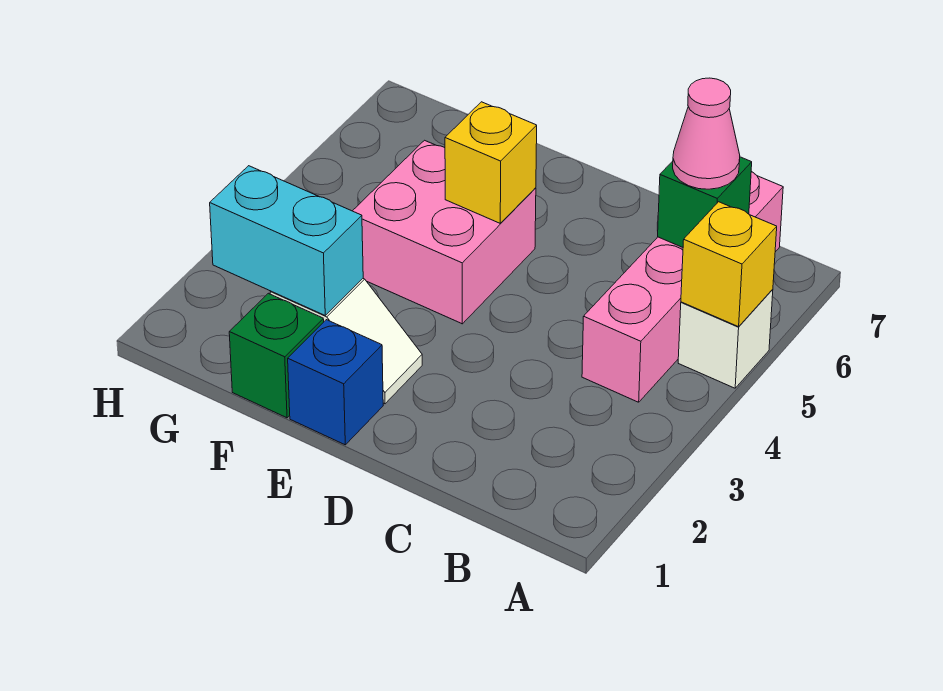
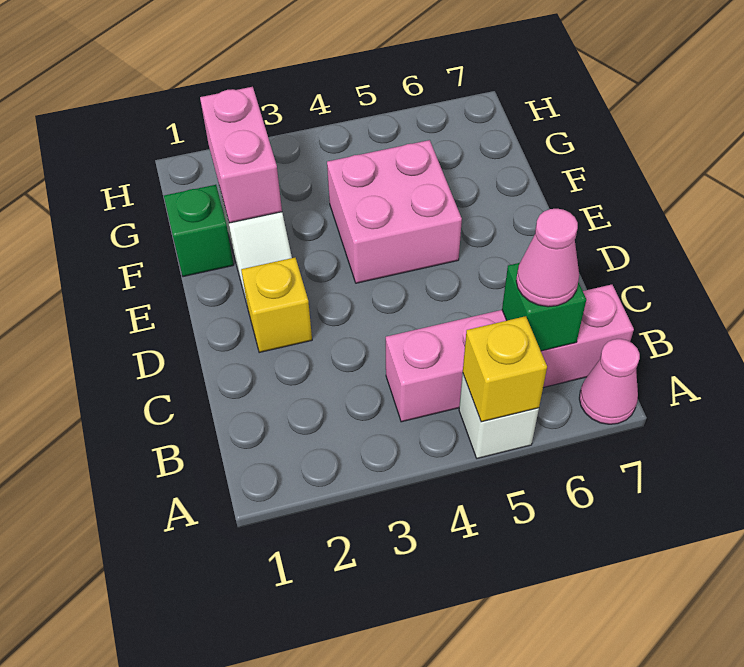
none -> pink cone A7 level 1
blue brick E1 level 1 -> none
yellow brick E5 level 2 -> yellow brick D2 level 1
cyan brick F2:G2 level 2 -> pink brick F2:G2 level 2

